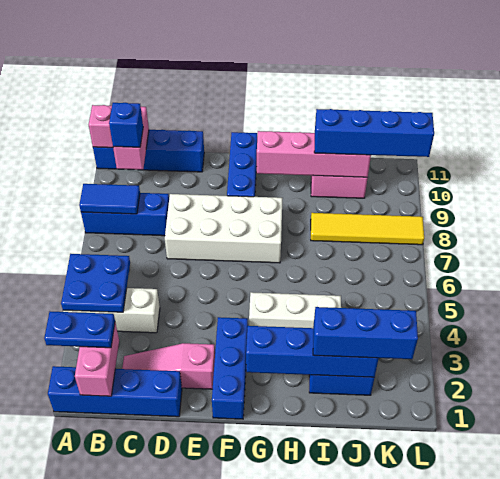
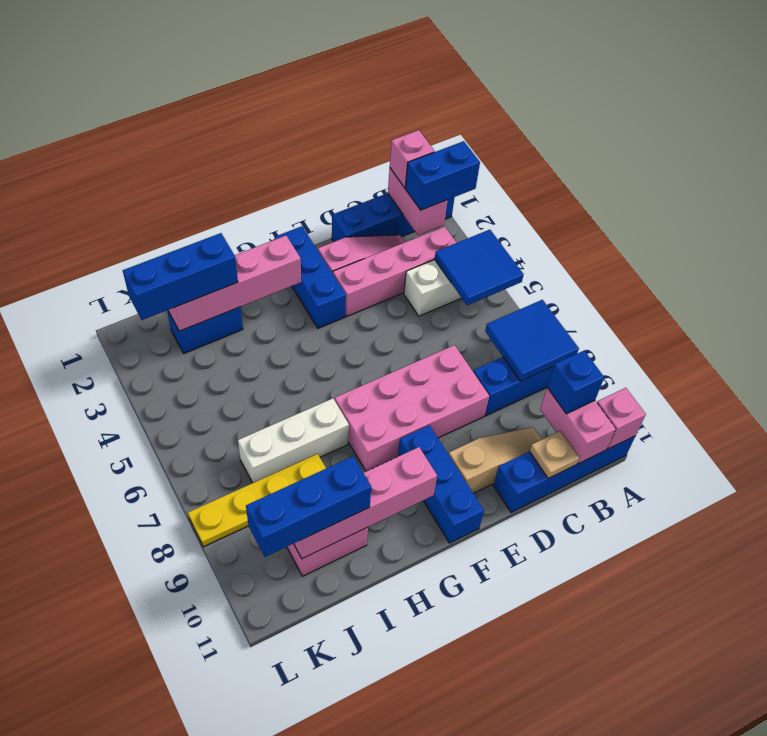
blue plate A2:B2 level 3 -> blue brick A2:B2 level 3
blue plate A4:B5 level 2 -> blue tile A4:B5 level 2
blue tile A8:B8 level 2 -> blue tile A7:B8 level 2
none -> pink brick B1 level 3
none -> pink brick B3:E3 level 1
none -> tan slope C10:E10 level 1 top E
none -> tan plate C11 level 2
white brick D7:G8 level 1 -> pink brick D7:G8 level 1
blue brick G2:J2 level 2 -> pink brick G2:J2 level 2
white brick G4:I4 level 1 -> white brick H7:J7 level 1
yellow tile I8:L8 level 1 -> yellow plate I8:L8 level 1
blue brick I10:L10 level 3 -> blue brick I10:K10 level 3

